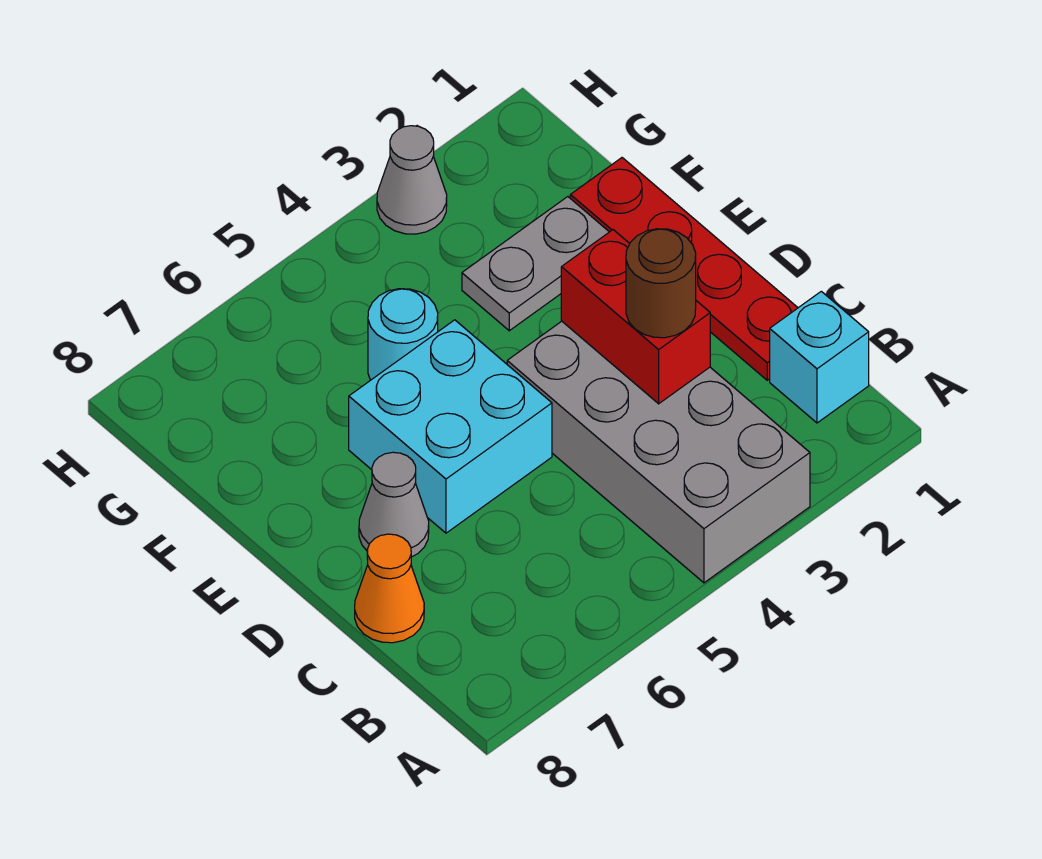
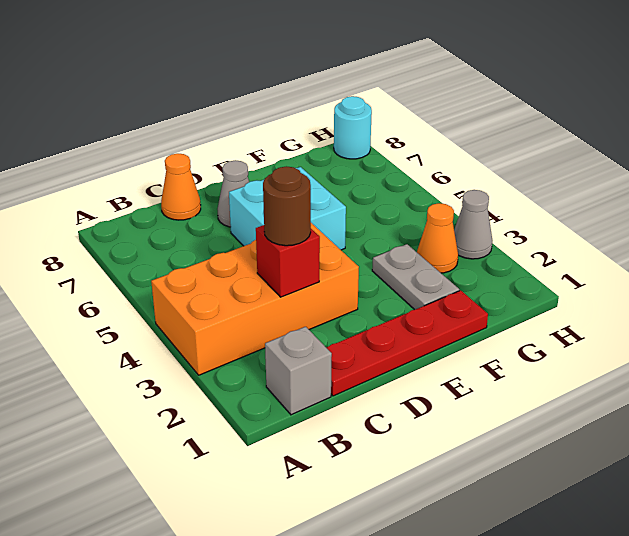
grey brick A3:D4 level 1 -> orange brick A3:D4 level 1
cyan brick B1 level 1 -> grey brick B1 level 1
red brick C3:D3 level 2 -> red brick C3 level 2
cyan round brick F5 level 1 -> cyan round brick H8 level 1
none -> orange cone G3 level 1

